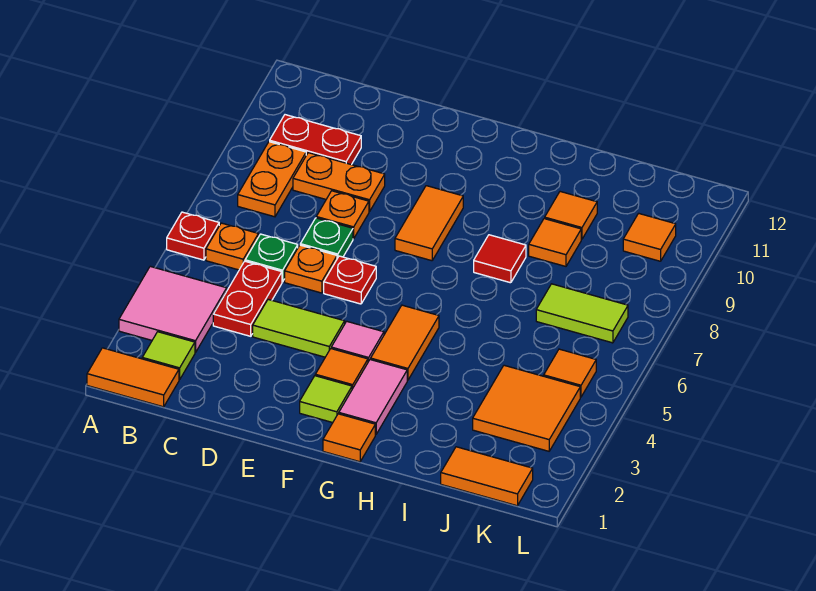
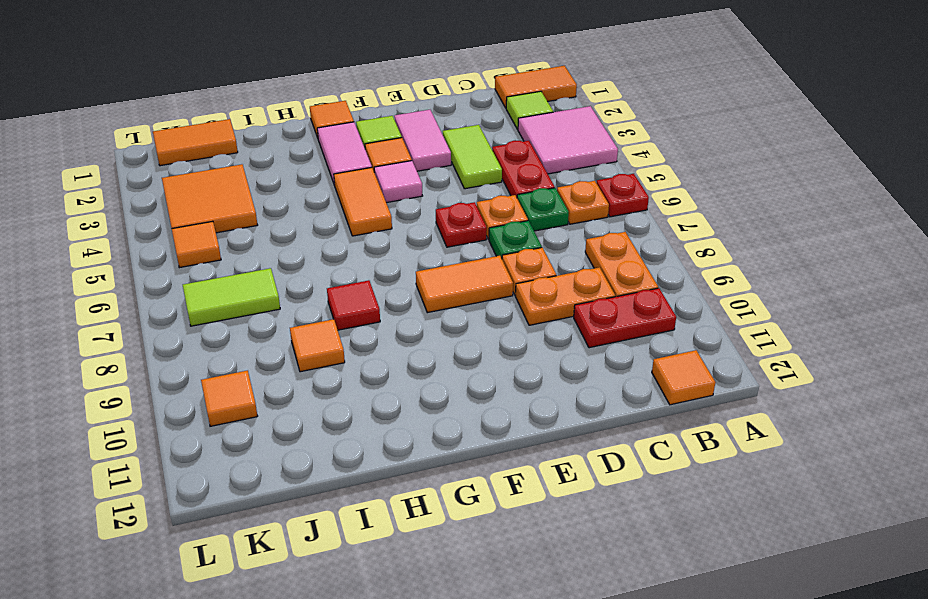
lime tile D4:E4 level 1 -> lime tile D3:D4 level 1
none -> pink tile E2:E3 level 1
orange tile F8:F9 level 1 -> orange tile E8:F8 level 1
orange tile I10 level 1 -> orange tile B12 level 1

